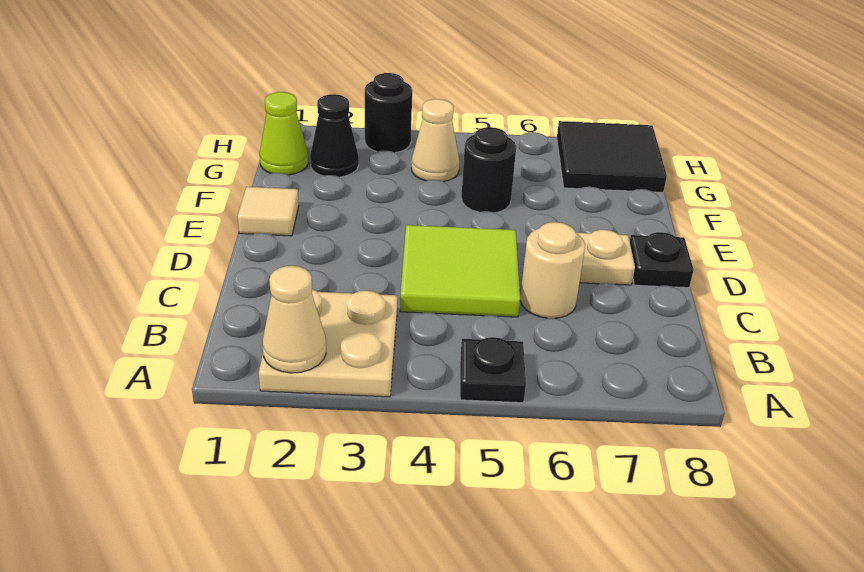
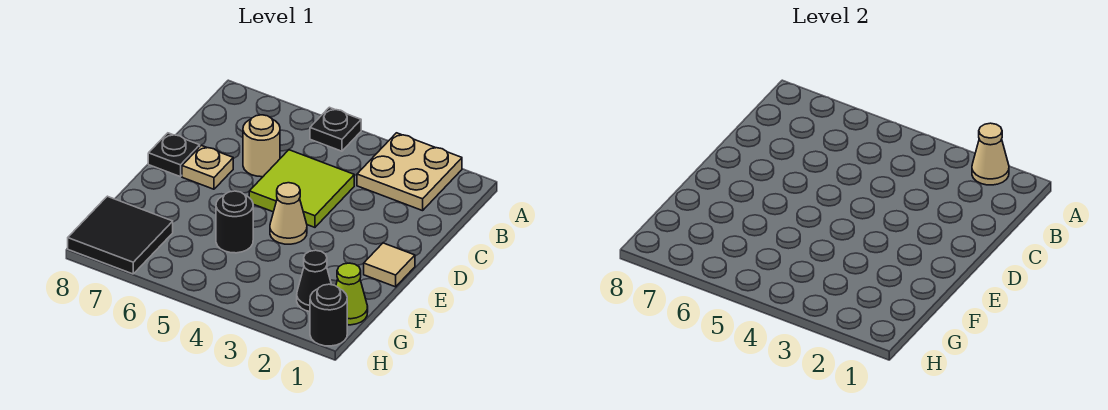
tan cone G4 level 1 -> tan cone E4 level 1
black round brick H3 level 1 -> black round brick H1 level 1

